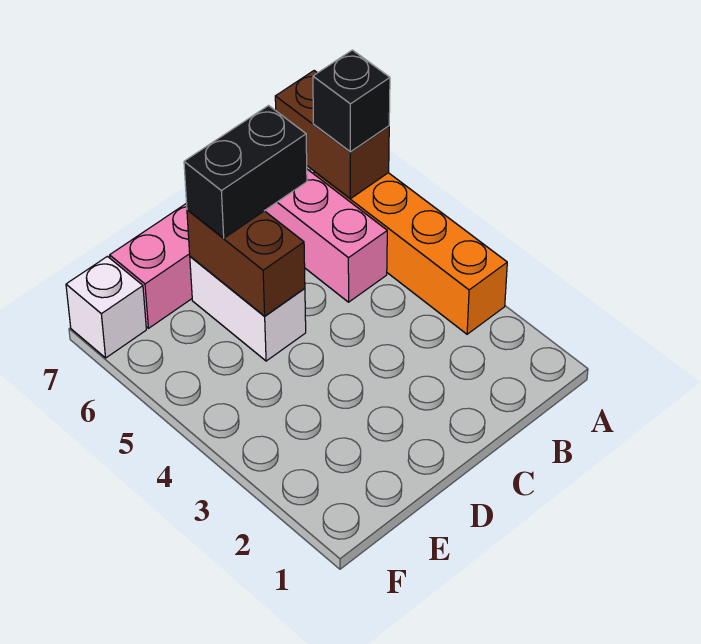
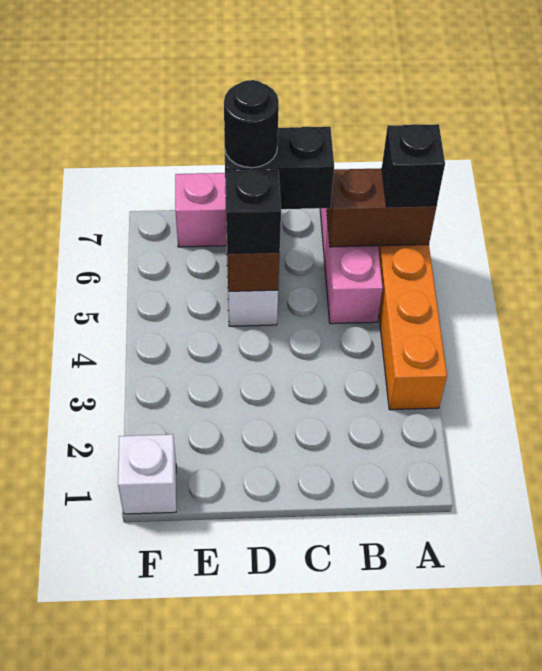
brown brick A6:A7 level 2 -> brown brick A6:B6 level 2
none -> black brick D5 level 3
none -> black round brick D6 level 4
white brick F7 level 1 -> white brick F1 level 1

